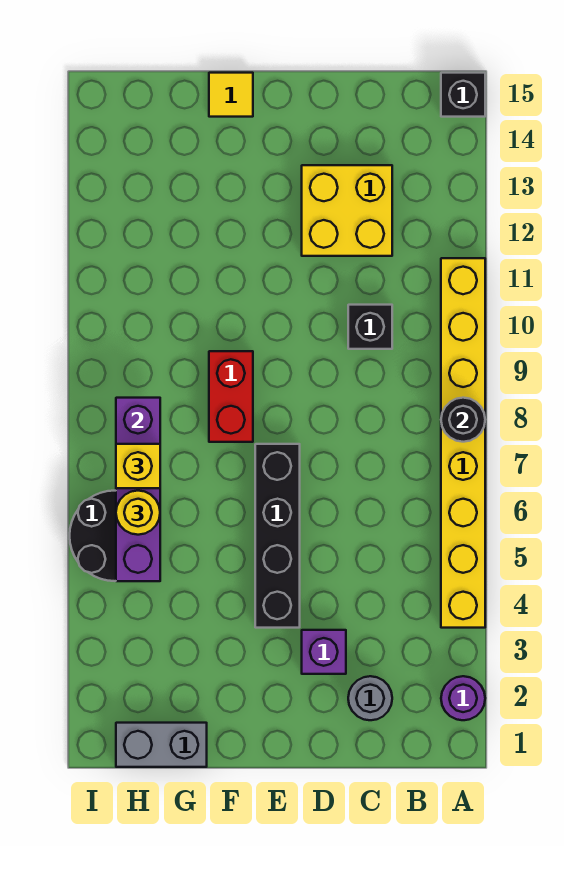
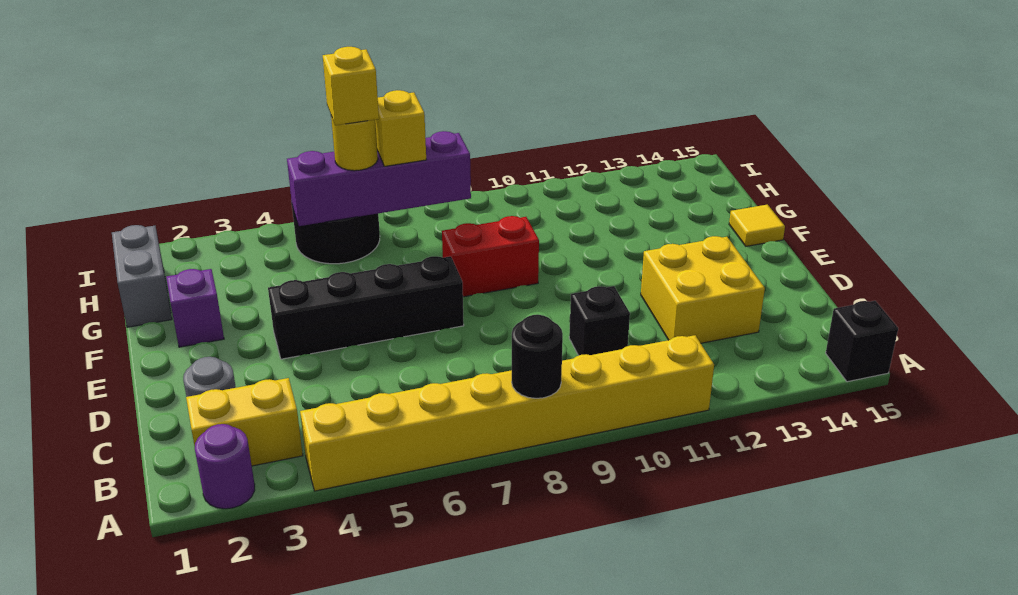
none -> yellow brick B2:B3 level 1
purple brick D3 level 1 -> purple brick F2 level 1
none -> yellow brick H6 level 4

